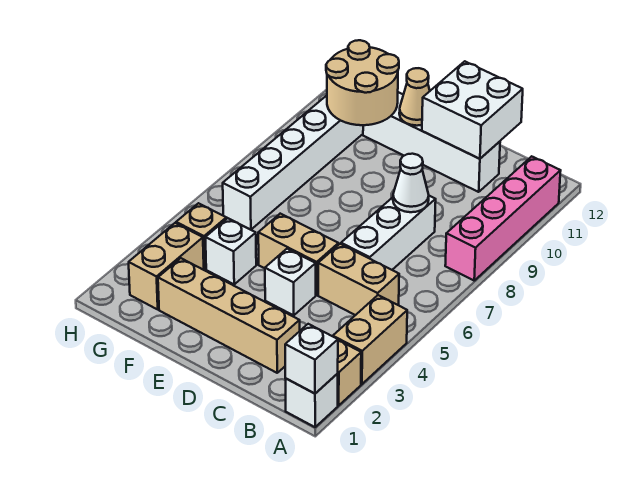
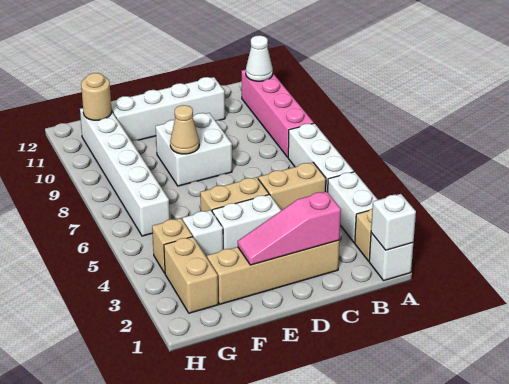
tan brick A3:A4 level 1 -> white brick A3:A4 level 1
none -> pink slope C2:E2 level 2 top C
white brick C6:C8 level 1 -> white brick A5:A7 level 1
white cone C8 level 2 -> white cone A11 level 2
white brick C11:D12 level 2 -> white brick D8:E9 level 1
white brick D4 level 1 -> white brick D4:E4 level 1
tan cone E11 level 2 -> tan cone E8 level 2
tan round brick F10:G11 level 2 -> tan round brick G11 level 2

